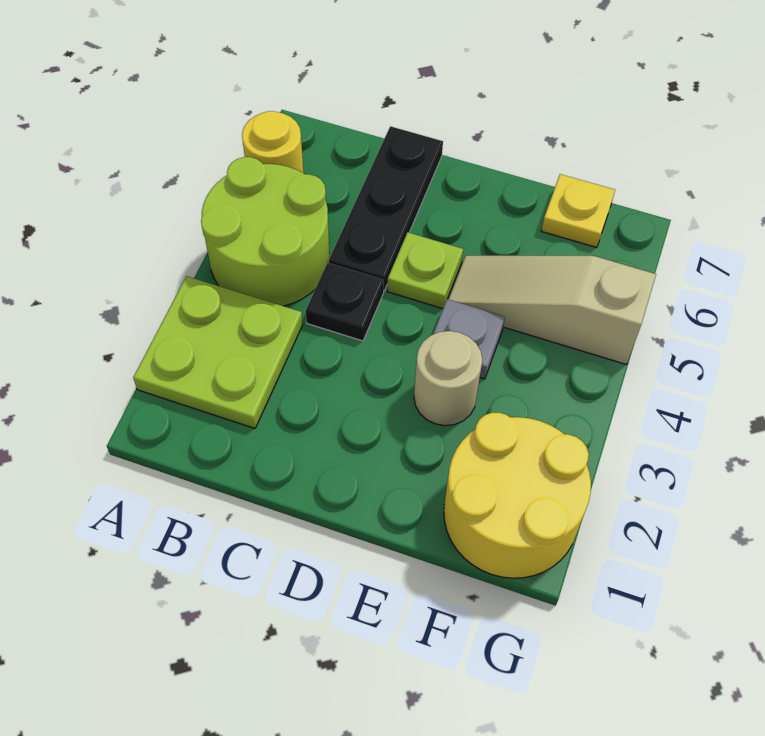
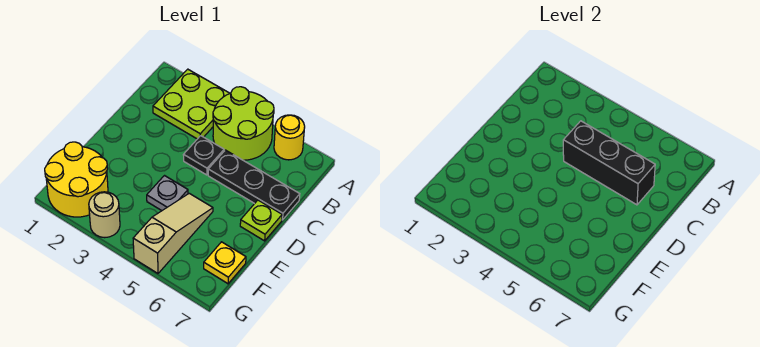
none -> black brick C4:C6 level 2
lime plate D5 level 1 -> lime plate D7 level 1
tan round brick E3 level 1 -> tan round brick G3 level 1

